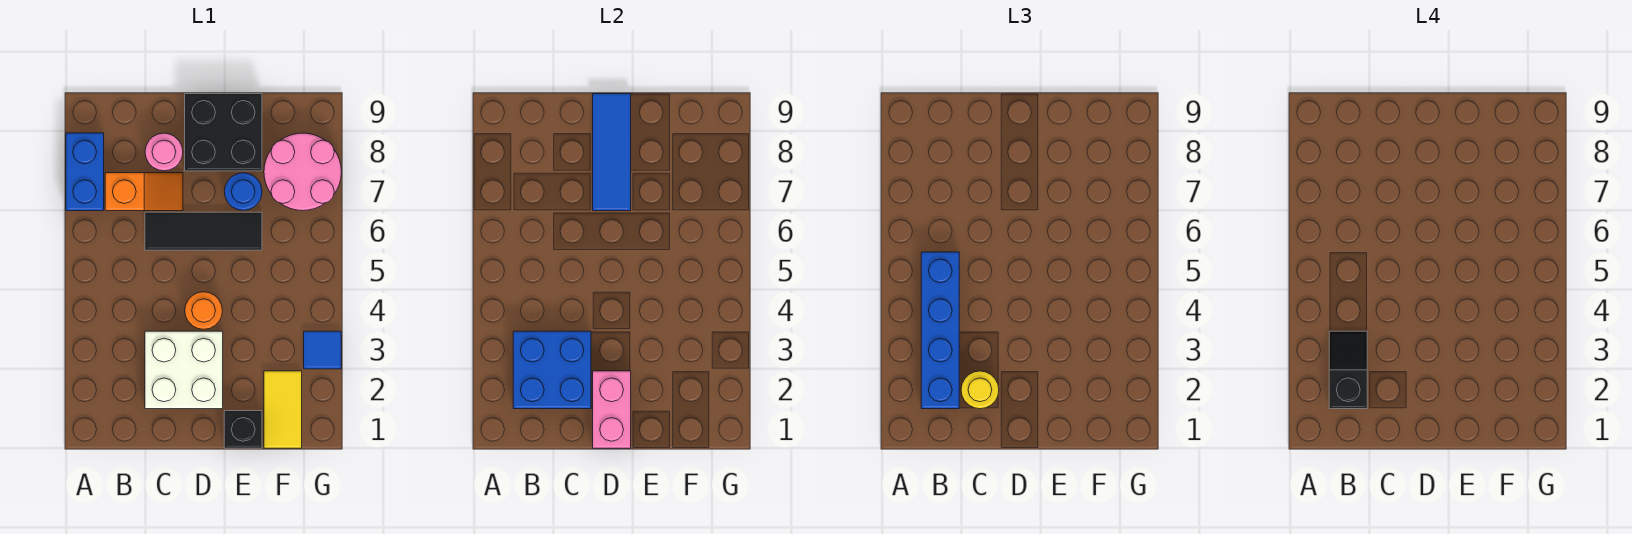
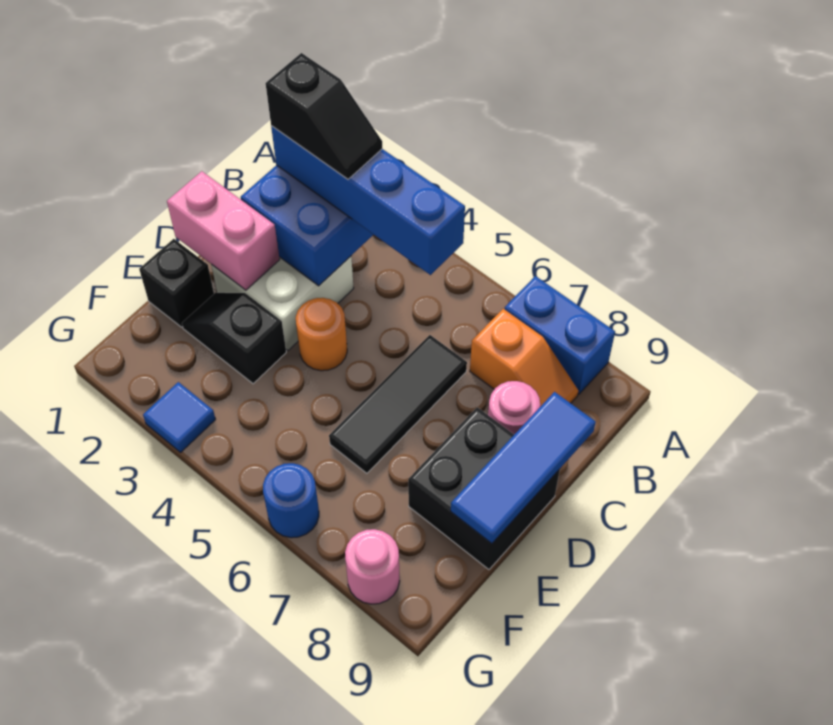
orange slope B7:C7 level 1 top B -> orange slope B7:B8 level 1 top 7
yellow round brick C2 level 3 -> none
blue tile D7:D9 level 2 -> blue tile C9:E9 level 2
none -> black slope E2:E3 level 1 top 3
blue round brick E7 level 1 -> blue round brick G6 level 1
yellow tile F1:F2 level 1 -> none
pink round brick F7:G8 level 1 -> pink round brick G8 level 1

